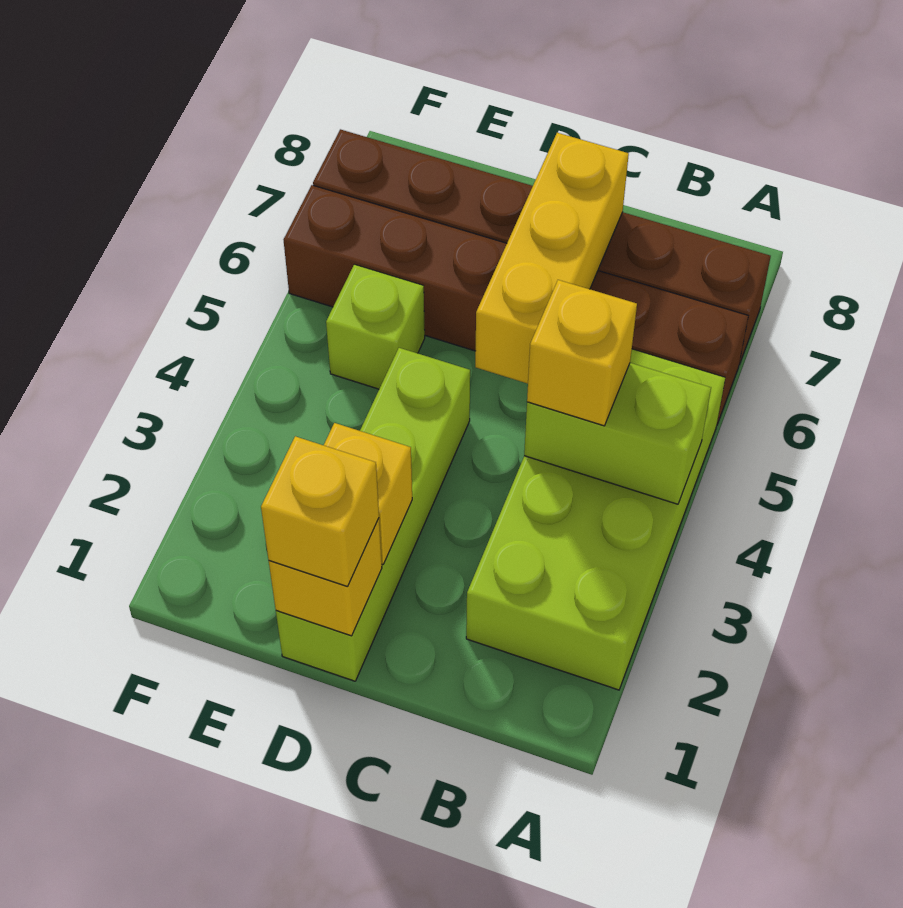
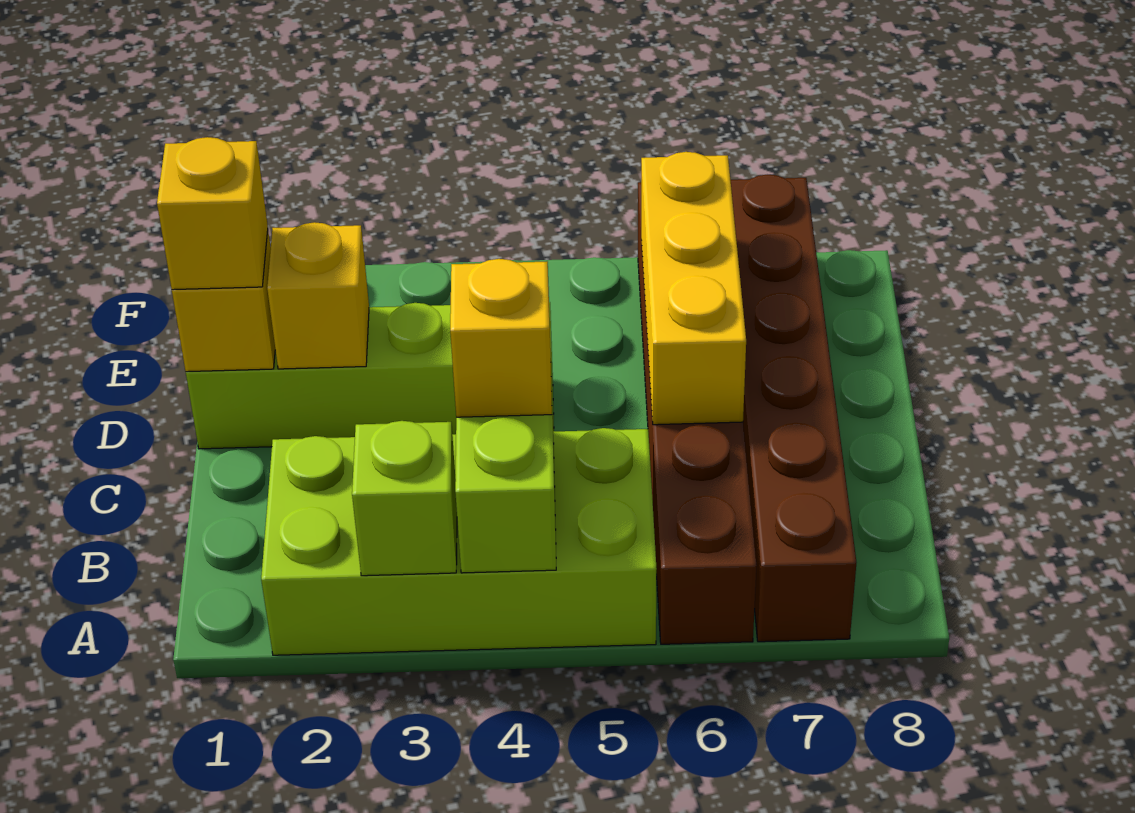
yellow brick C5:C7 level 2 -> yellow brick C6:E6 level 2
lime brick E5 level 1 -> lime brick A3 level 2

